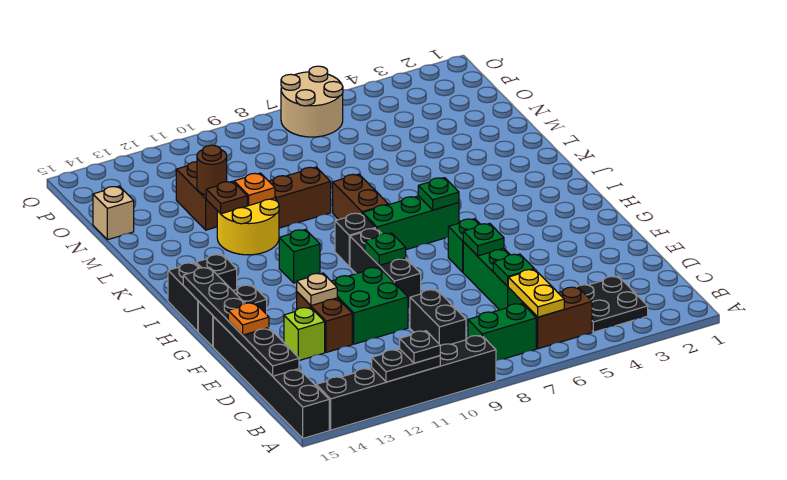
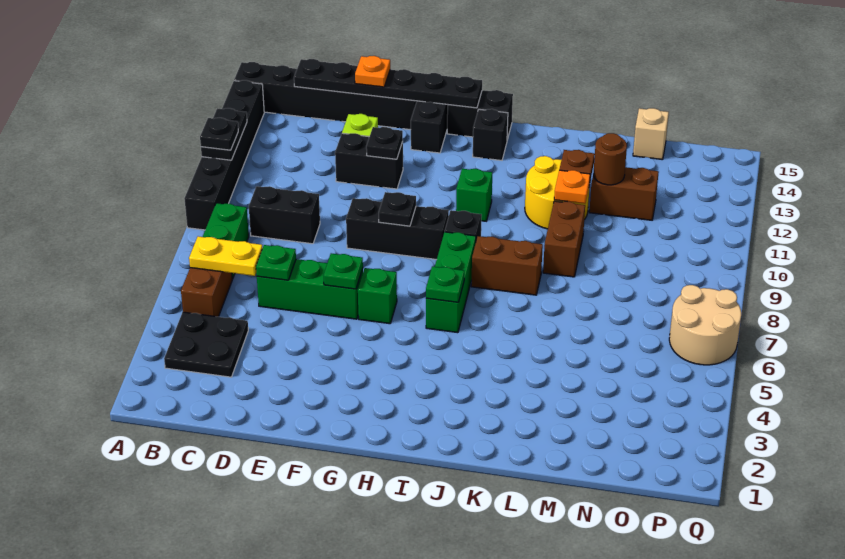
green brick E10:F11 level 1 -> none
brown brick E12:F12 level 1 -> black brick E12:F12 level 1
tan plate F12 level 2 -> black plate F12 level 2
green plate G9 level 2 -> black plate G9 level 2

